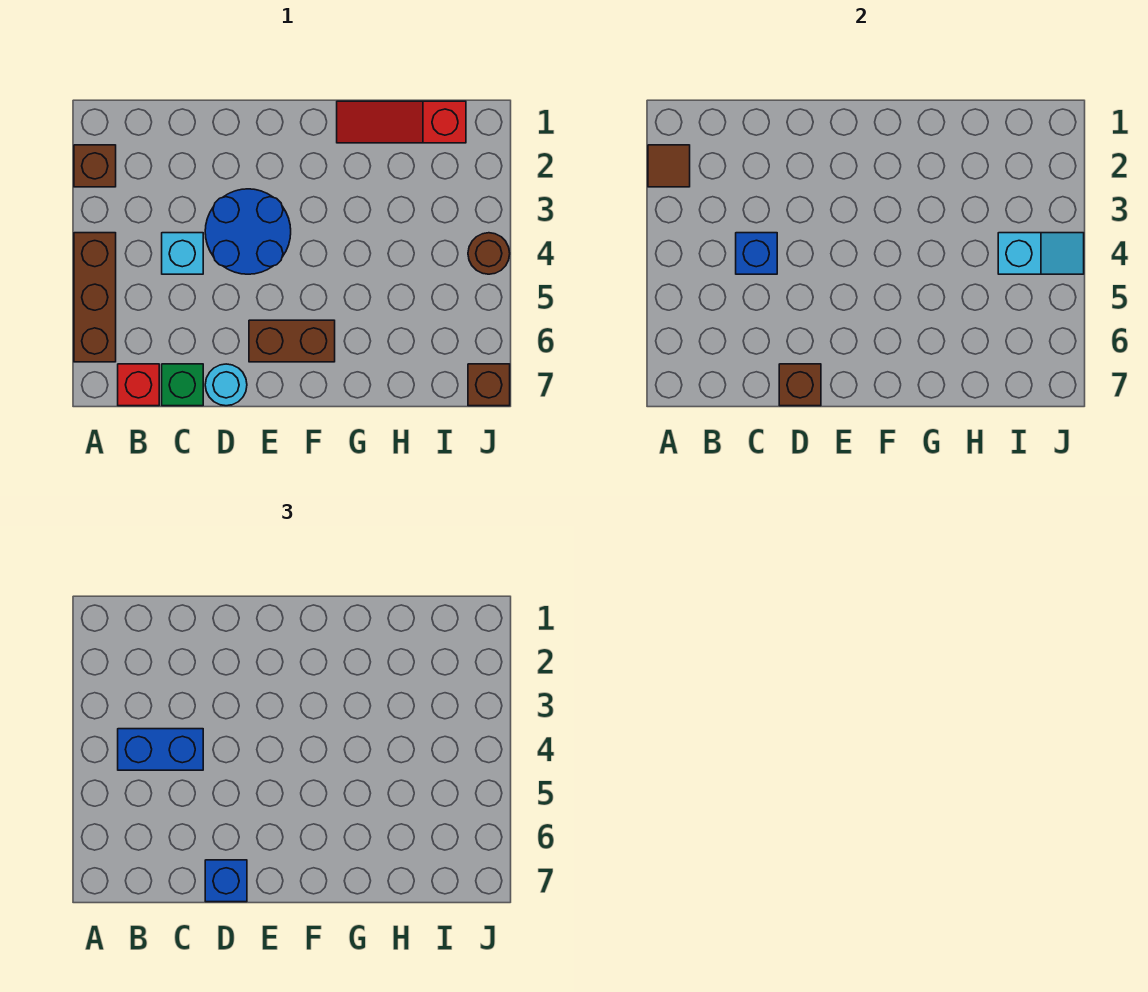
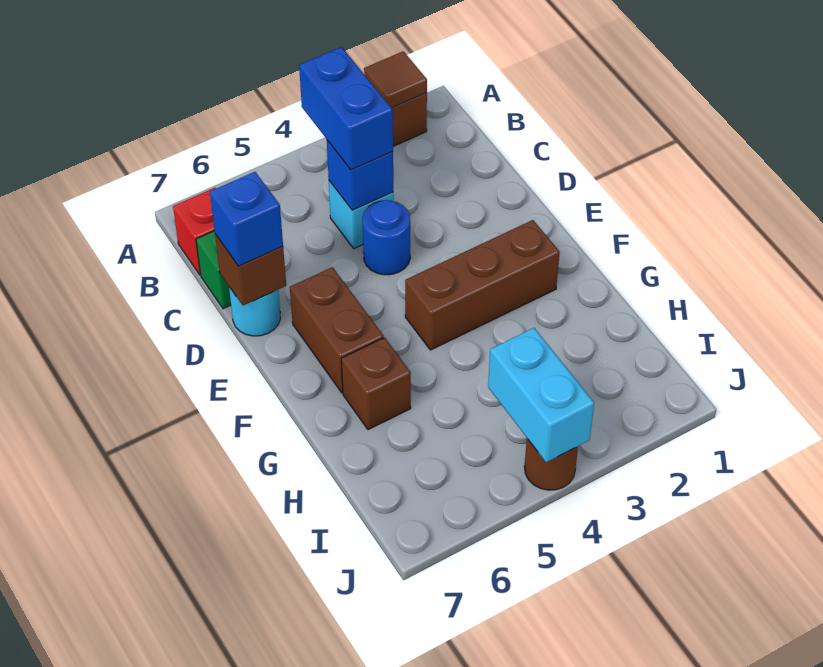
brown brick A4:A6 level 1 -> brown brick F2:F4 level 1
blue round brick D3:E4 level 1 -> blue round brick D4 level 1
red slope G1:I1 level 1 top I -> none
cyan slope I4:J4 level 2 top I -> cyan brick I4:J4 level 2
brown brick J7 level 1 -> brown brick G6 level 1

